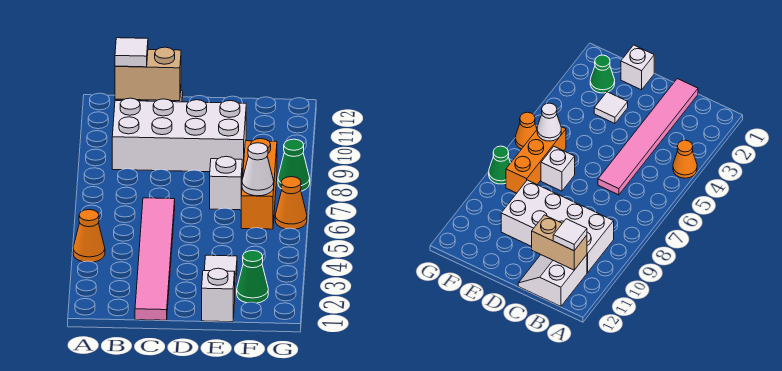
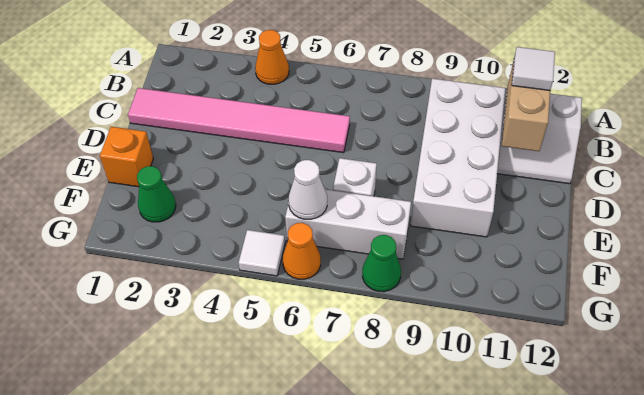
white brick E1 level 1 -> orange brick E1 level 1
white tile E3 level 1 -> white tile G5 level 1
orange brick F6:F8 level 1 -> white brick F6:F8 level 1

